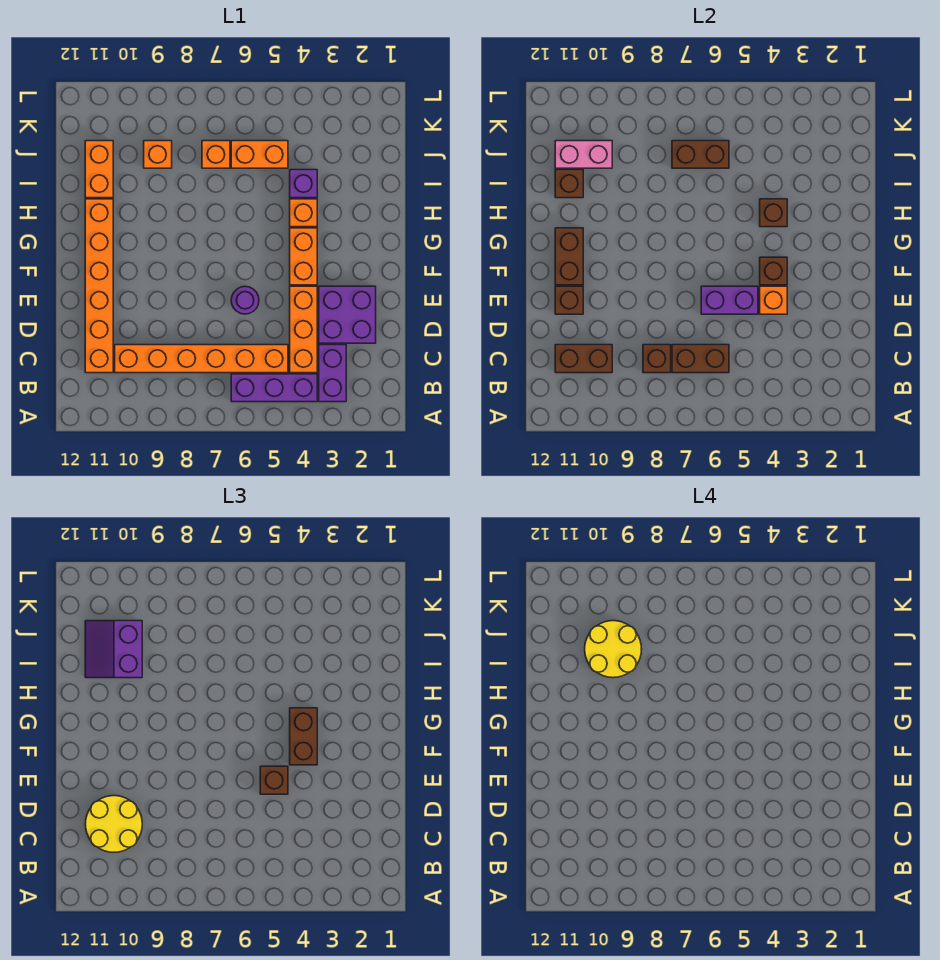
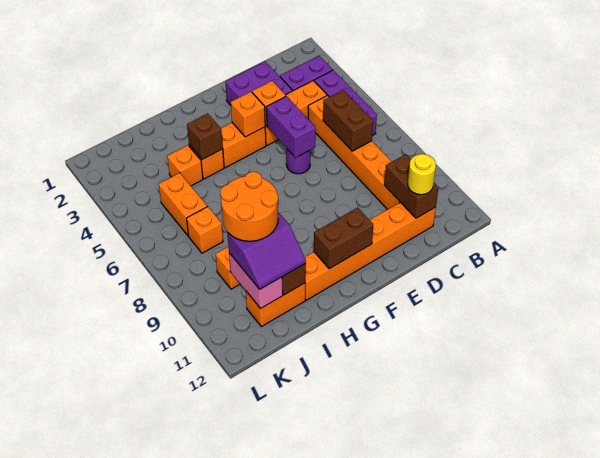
brown brick C8 level 2 -> none
yellow round brick C10:D11 level 3 -> yellow round brick C11 level 3
brown brick E5 level 3 -> none
brown brick E11 level 2 -> none
brown brick F4 level 2 -> orange brick F4 level 2
brown brick F4:G4 level 3 -> none
purple brick I4 level 1 -> orange brick I4 level 1
yellow round brick I9:J10 level 4 -> orange round brick I9:J10 level 4
brown brick J6:J7 level 2 -> none

